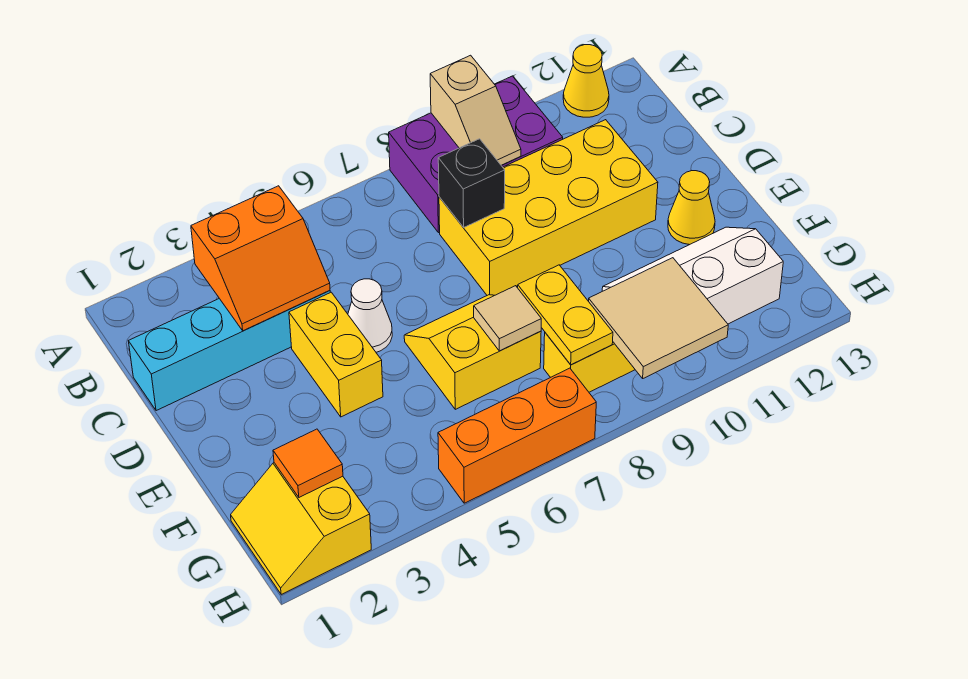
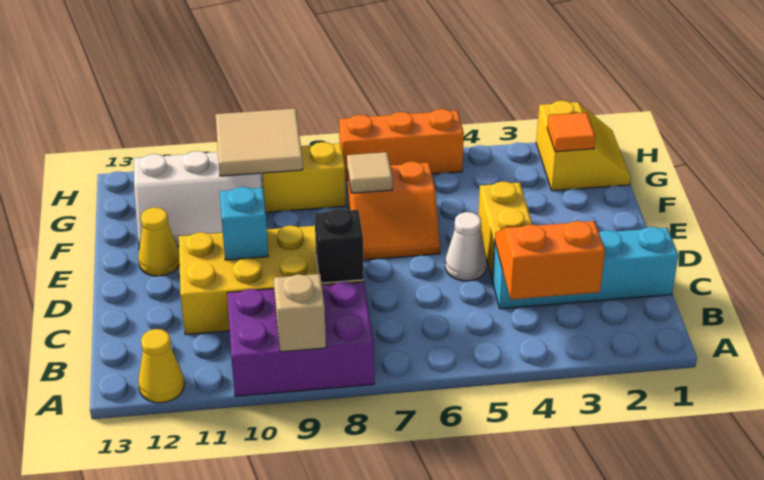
none -> cyan brick D10 level 2
yellow slope E6:F7 level 1 top F -> orange slope E6:F7 level 1 top F
yellow plate F8:G8 level 2 -> none

